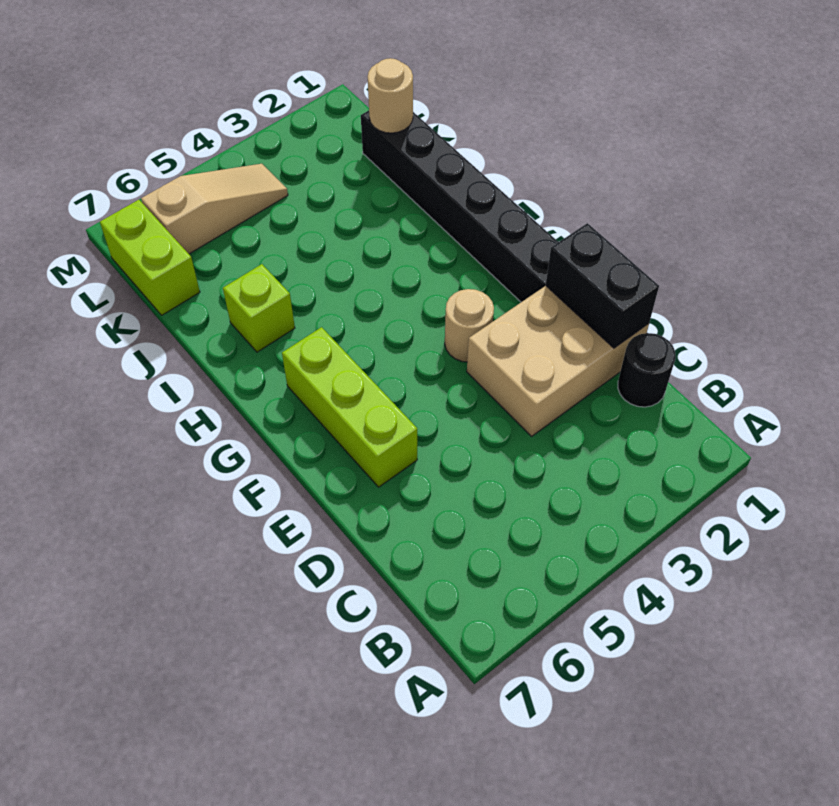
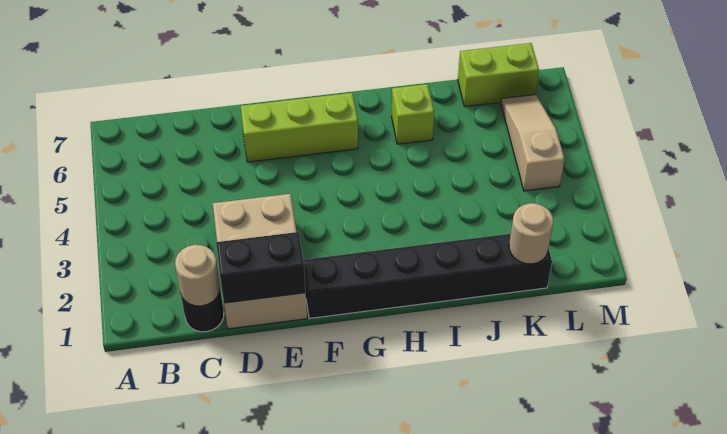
tan round brick F3 level 1 -> tan round brick C1 level 2
tan slope L4:L6 level 1 top 6 -> tan slope L4:L6 level 1 top 4

